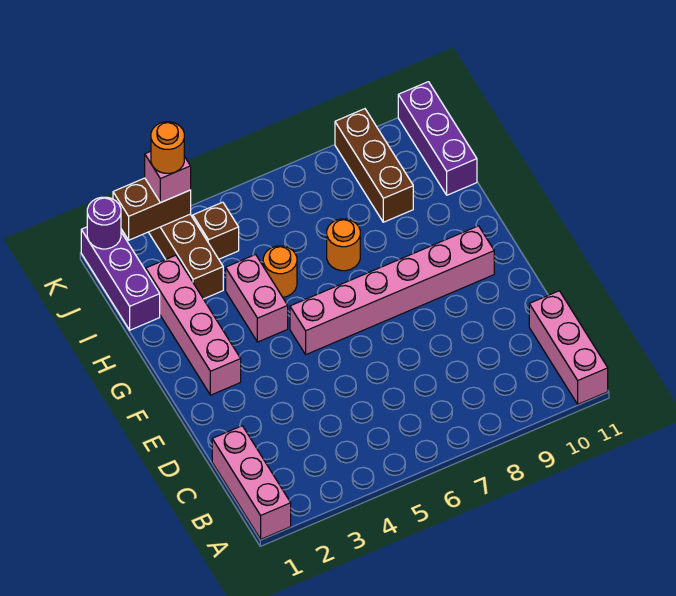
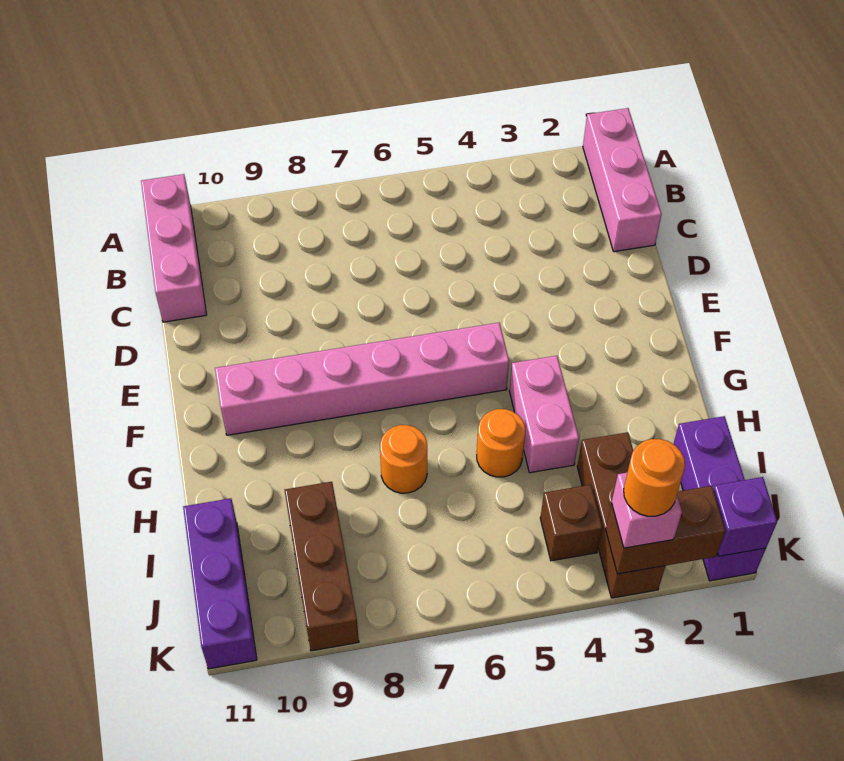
pink brick F2:I2 level 1 -> none
purple round brick K1 level 2 -> purple brick K1 level 2

